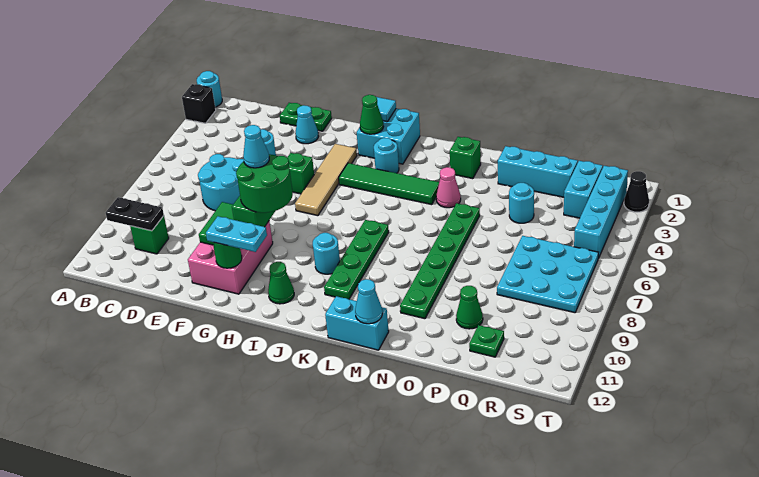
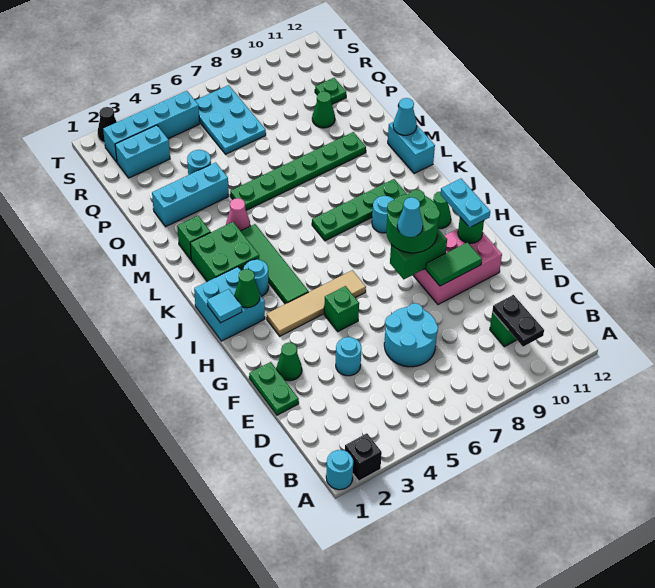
cyan cone F2 level 1 -> green cone F2 level 1
none -> green brick K2:L3 level 1
cyan brick O2:Q2 level 1 -> cyan brick O2:O4 level 1
cyan plate Q6:S8 level 1 -> cyan plate Q6:S7 level 1

